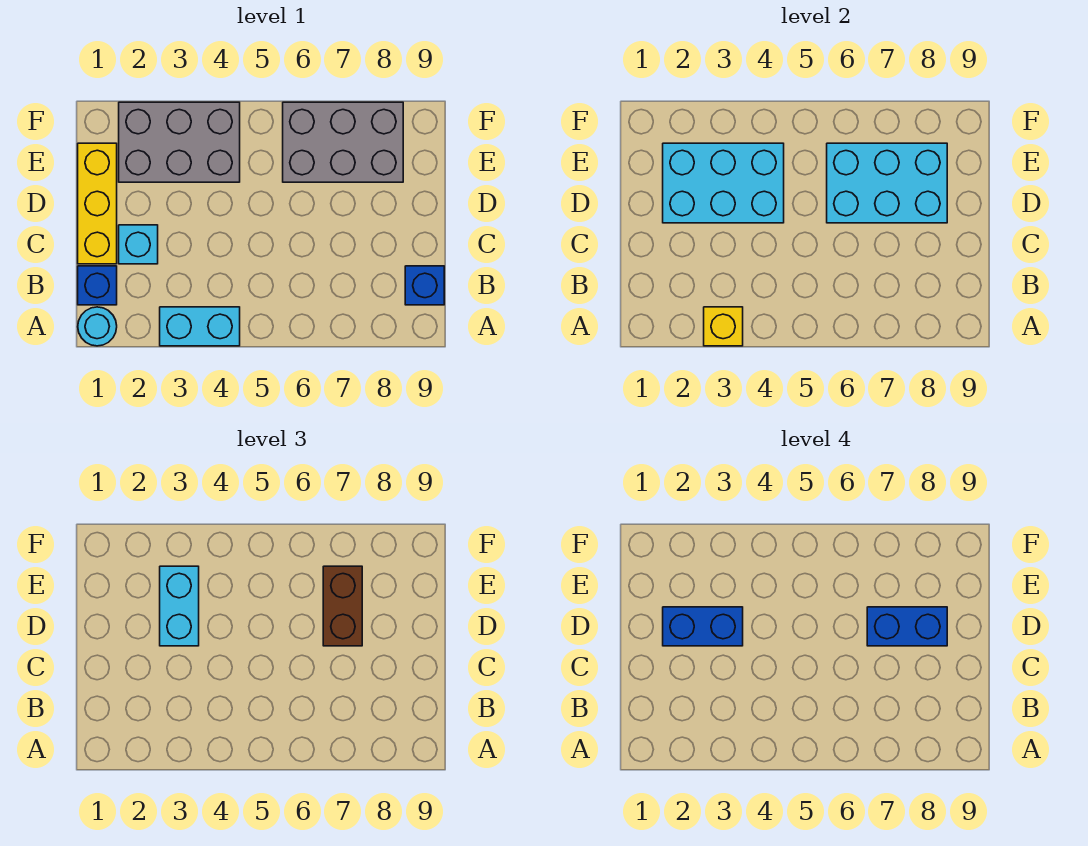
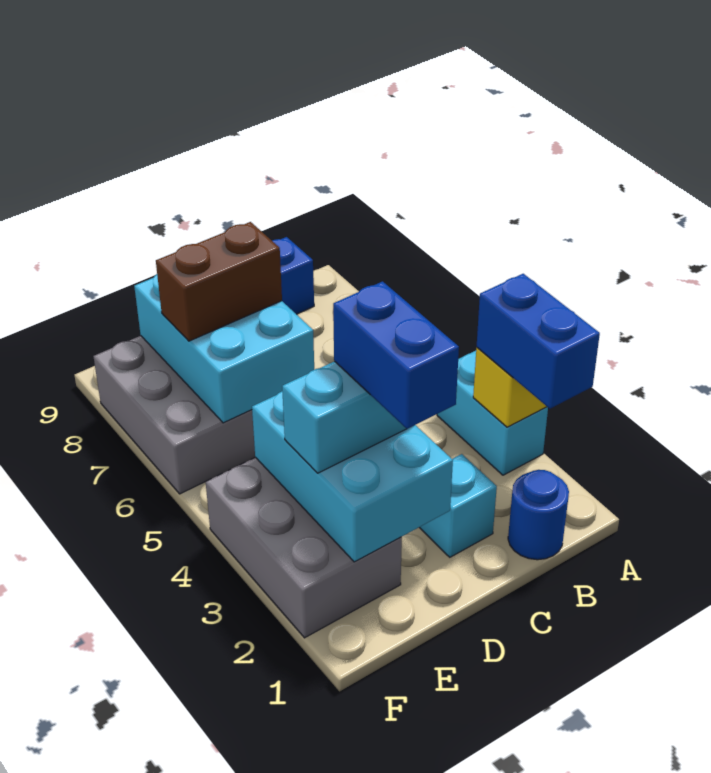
cyan round brick A1 level 1 -> none
blue brick B1 level 1 -> blue round brick B1 level 1
yellow brick C1:E1 level 1 -> none
blue brick D7:D8 level 4 -> blue brick A2:A3 level 3

